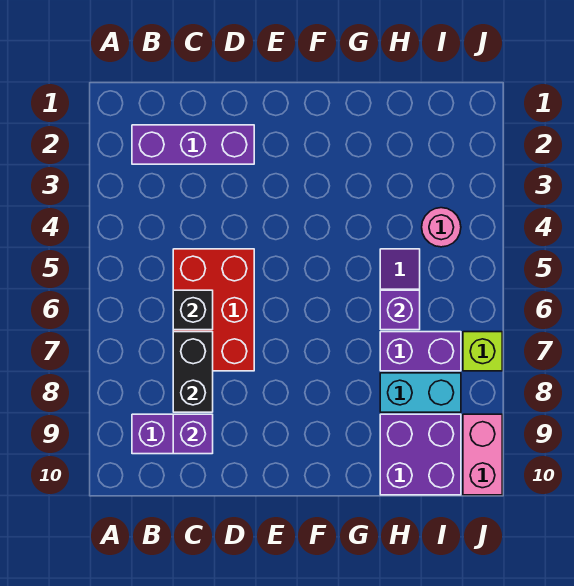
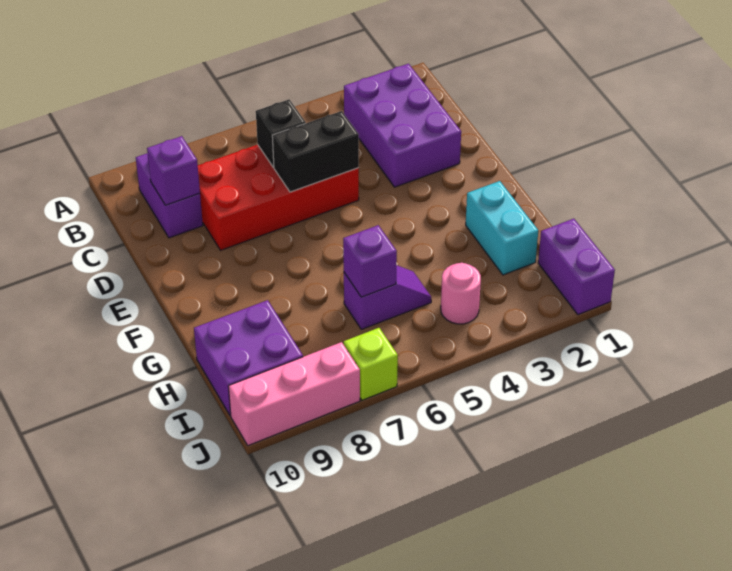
purple brick B2:D2 level 1 -> purple brick B2:D3 level 1
red brick C5:D7 level 1 -> red brick C5:D8 level 1
black brick C7:C8 level 2 -> black brick D5:D6 level 2
purple brick H7:I7 level 1 -> purple brick I1:J1 level 1
cyan brick H8:I8 level 1 -> cyan brick G2:H2 level 1
pink brick J9:J10 level 1 -> pink brick J8:J10 level 1

